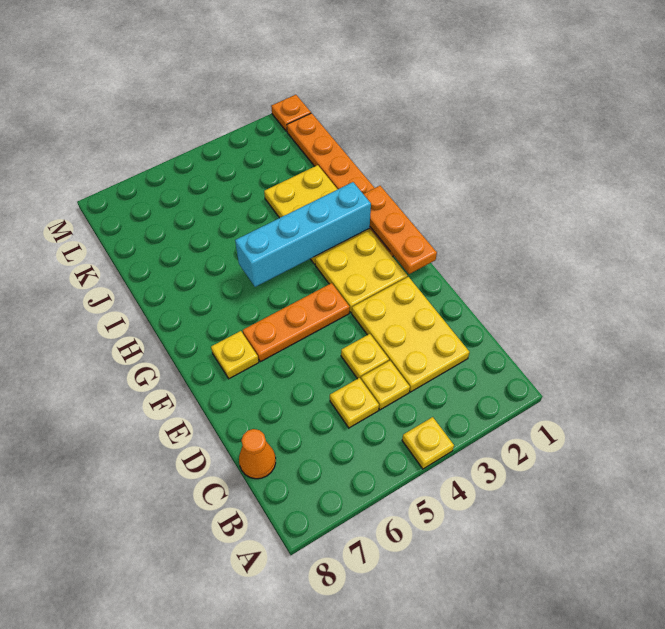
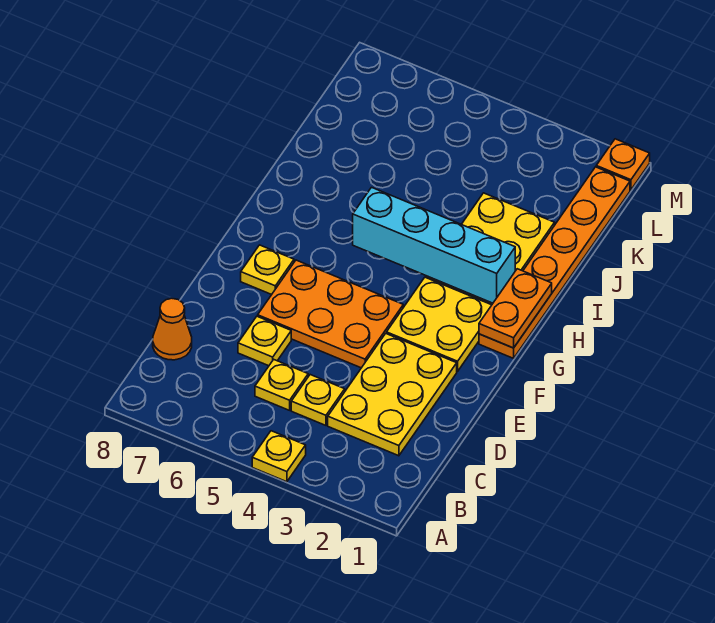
yellow plate D4 level 1 -> yellow plate D6 level 1
orange plate F1:H1 level 2 -> orange plate G1:H1 level 2
orange plate F4:F6 level 1 -> orange plate E4:F6 level 1

